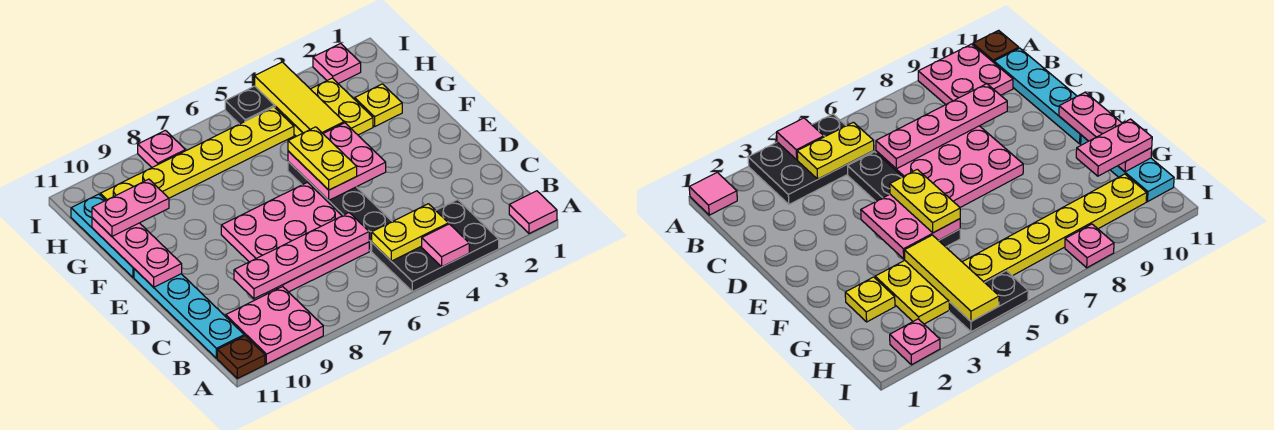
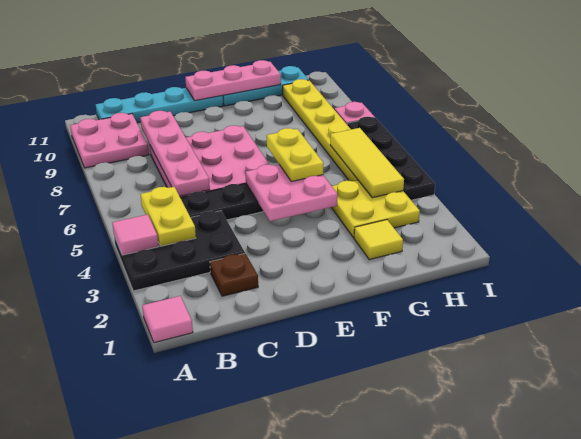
black plate A3:B5 level 1 -> black plate A3:C4 level 1
brown plate A11 level 1 -> brown plate C2 level 1
yellow plate E5:F5 level 3 -> yellow plate F5:F6 level 3
yellow plate G2 level 1 -> yellow tile G2 level 1
yellow tile G4:I4 level 2 -> yellow tile H4:H6 level 2
pink plate G10:G11 level 3 -> none
pink plate I2 level 1 -> none
black plate I4:I5 level 1 -> black plate I4:I7 level 1

